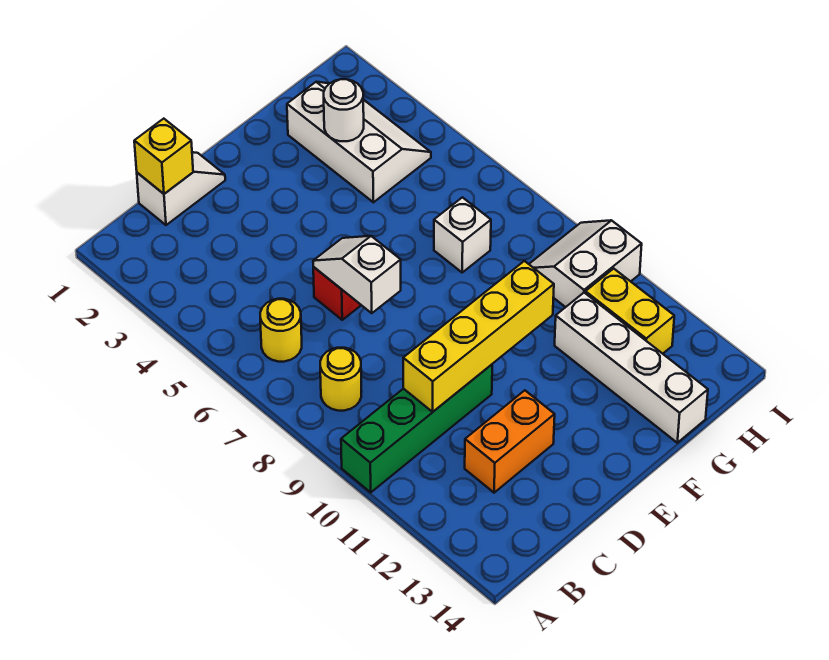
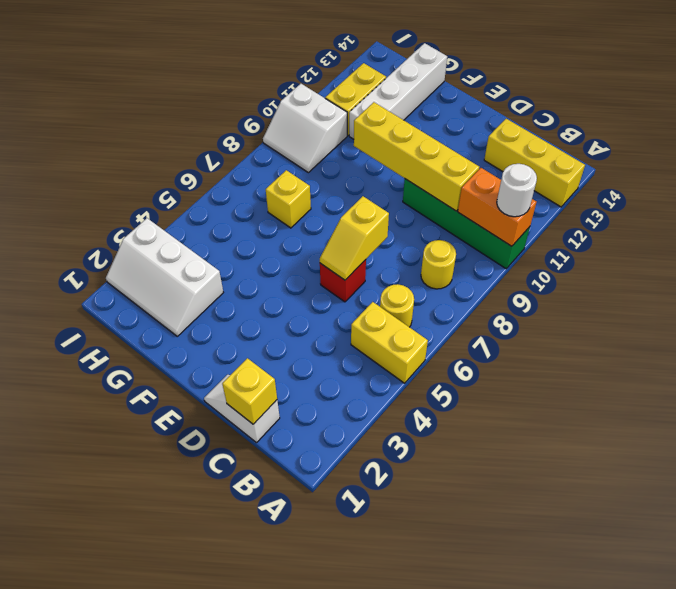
none -> yellow brick A5:B5 level 1
none -> yellow brick A13:C13 level 1
orange brick C12:D12 level 1 -> orange brick A10:B10 level 2
white slope D6:D7 level 2 top 7 -> yellow slope D6:D7 level 2 top 7
white slope G2:H4 level 1 top G -> white slope G2:I3 level 1 top 3
white round brick G3 level 2 -> white round brick A10 level 3
white brick G7 level 1 -> yellow brick G7 level 1

